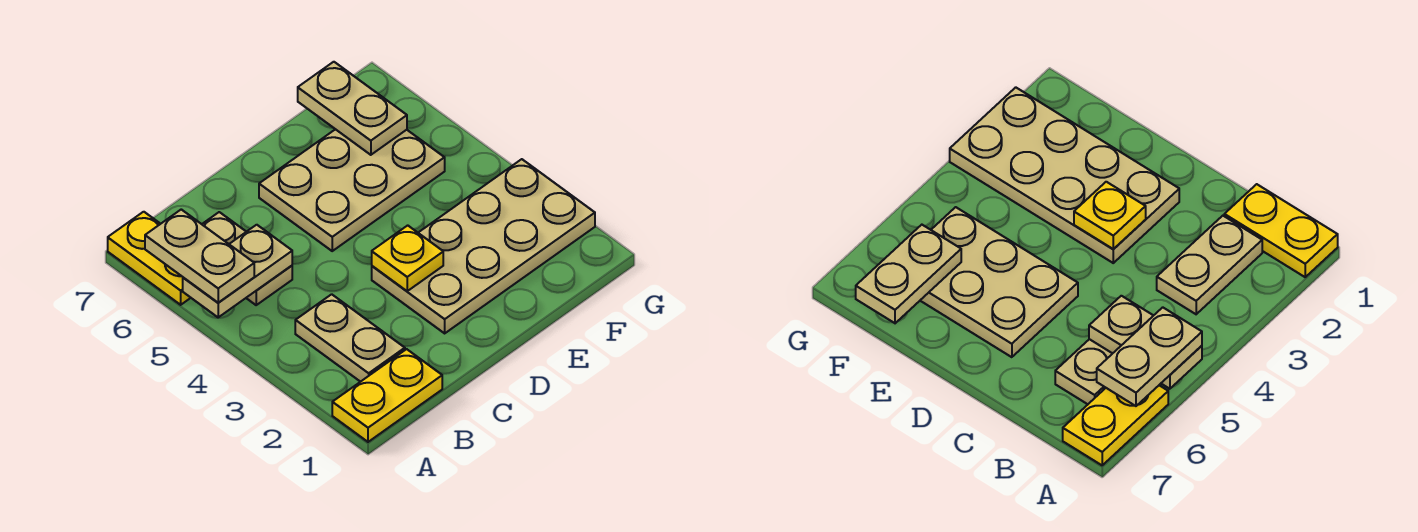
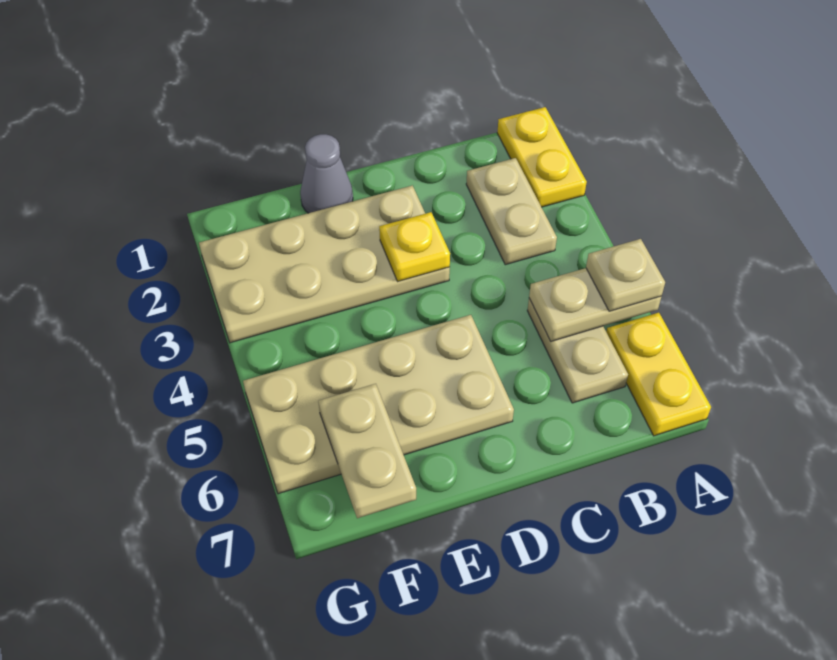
yellow plate A1:B1 level 1 -> yellow plate A1:A2 level 1
tan plate A5:A6 level 3 -> tan plate A5 level 3
tan plate D5:F6 level 1 -> tan plate D5:G6 level 1
none -> grey cone E1 level 1

